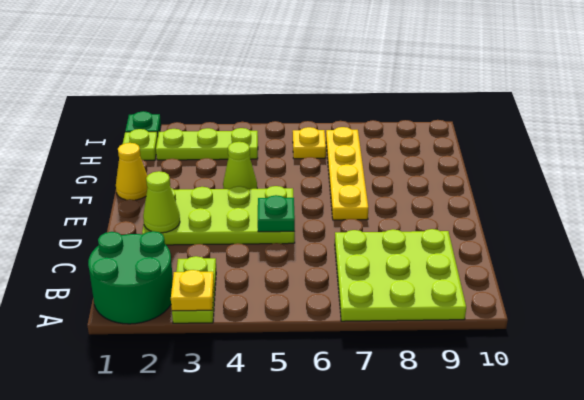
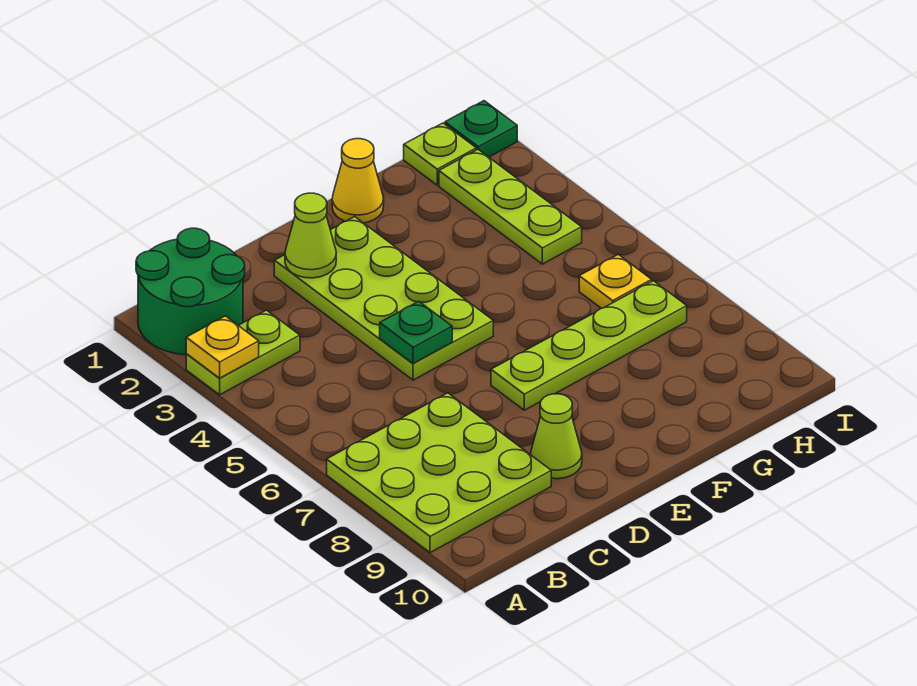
yellow plate E7:H7 level 1 -> lime plate E7:H7 level 1
lime cone F4 level 1 -> lime cone D9 level 1

